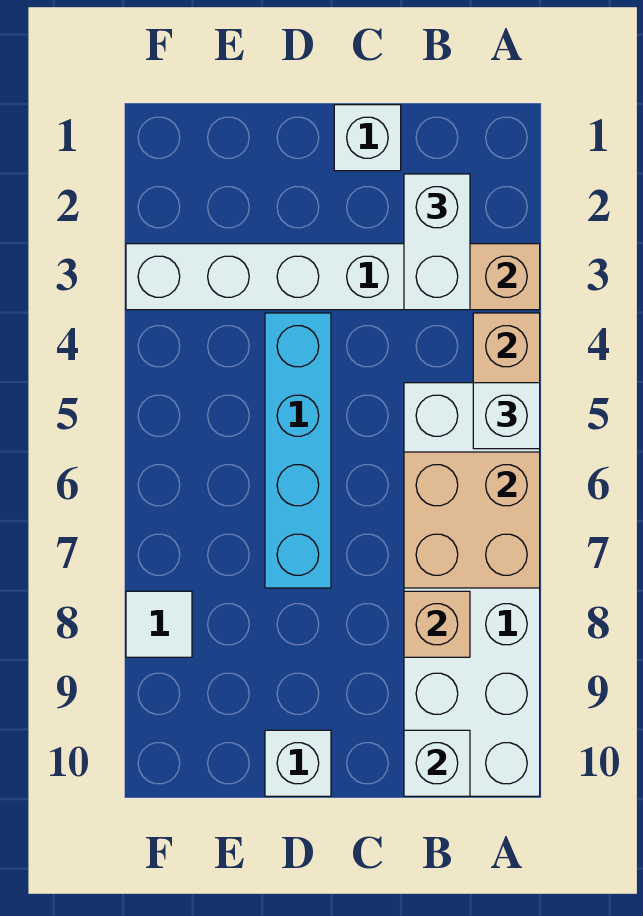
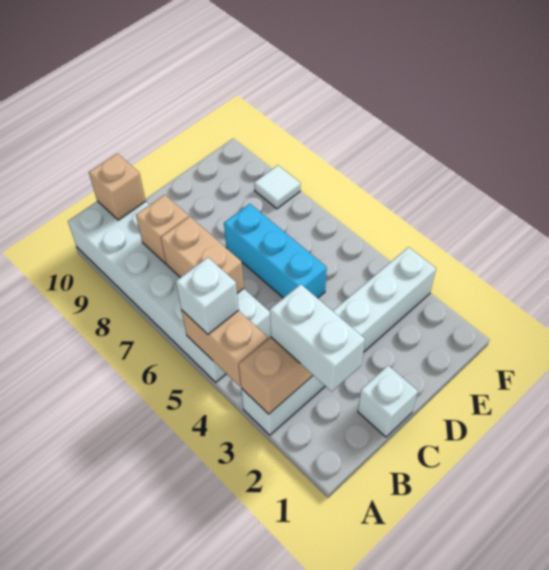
tan brick A6:B7 level 2 -> tan brick B6:B7 level 2
white brick B10 level 2 -> tan brick B10 level 2
cyan brick D4:D7 level 1 -> cyan brick D5:D7 level 1
white brick D10 level 1 -> none

